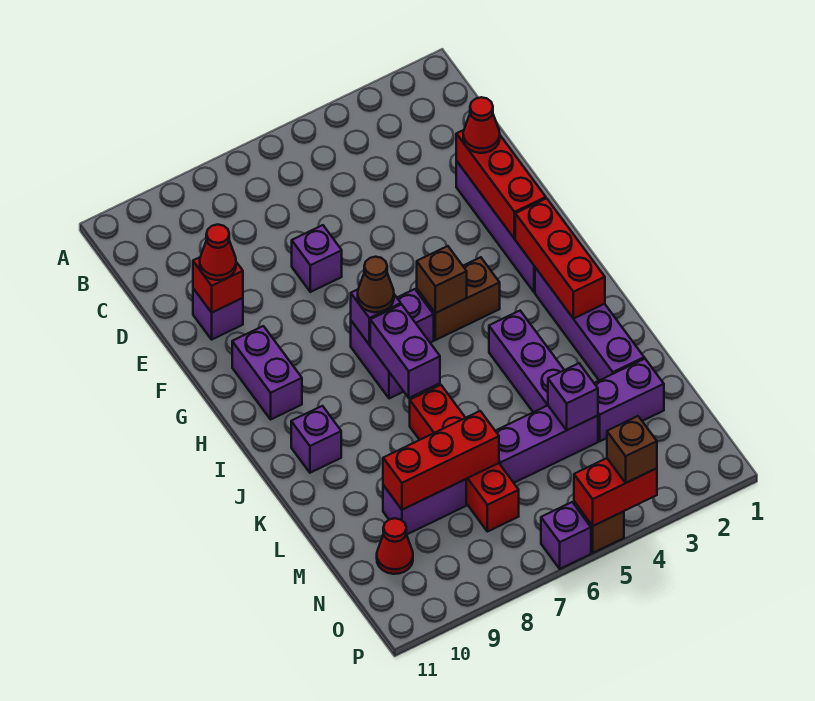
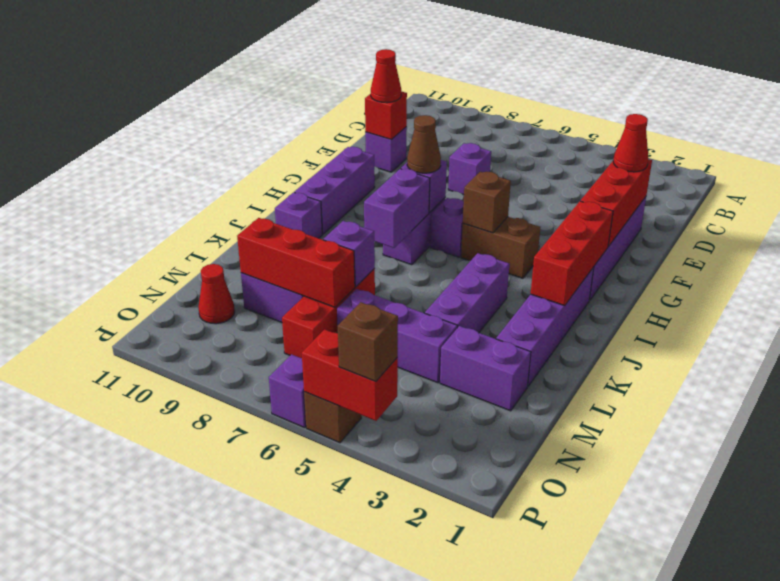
purple brick G10:H10 level 1 -> purple brick G10:I10 level 1
red brick K7:N7 level 1 -> red brick L7:N7 level 1
purple brick M4 level 2 -> purple brick L7 level 2

